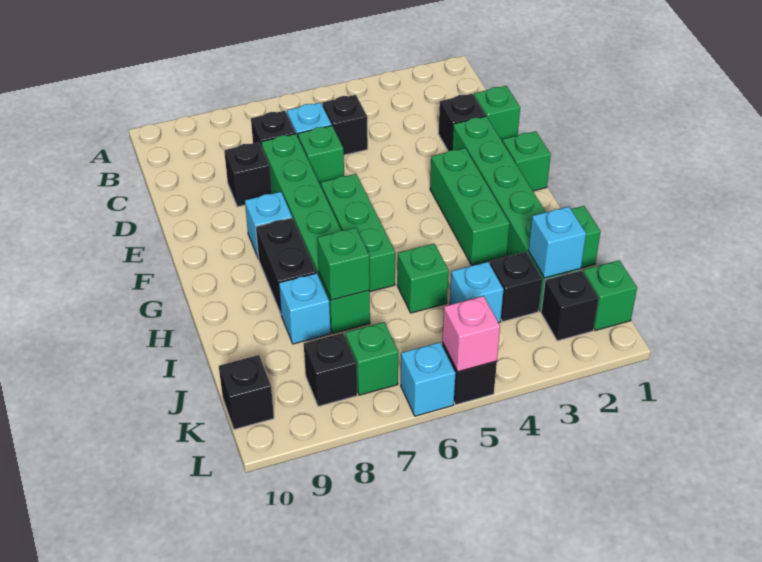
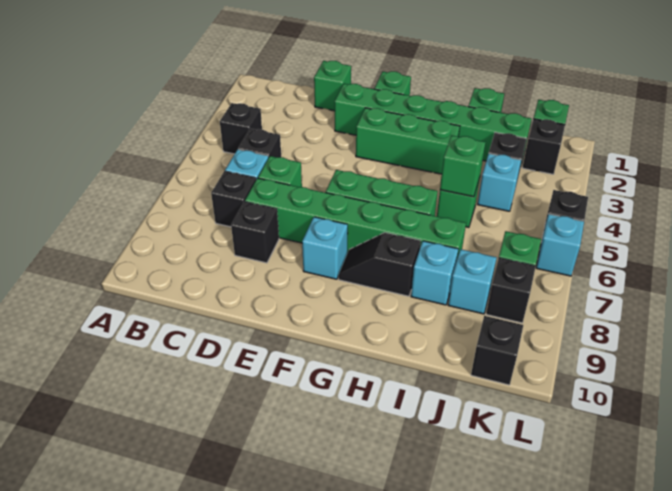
black brick D2 level 1 -> black brick B4 level 1
black brick G8:H8 level 1 -> black slope G8:H8 level 1 top H
green brick I7 level 2 -> green brick I5 level 2
cyan brick J2 level 2 -> cyan brick J8 level 1
pink brick L5 level 2 -> none

